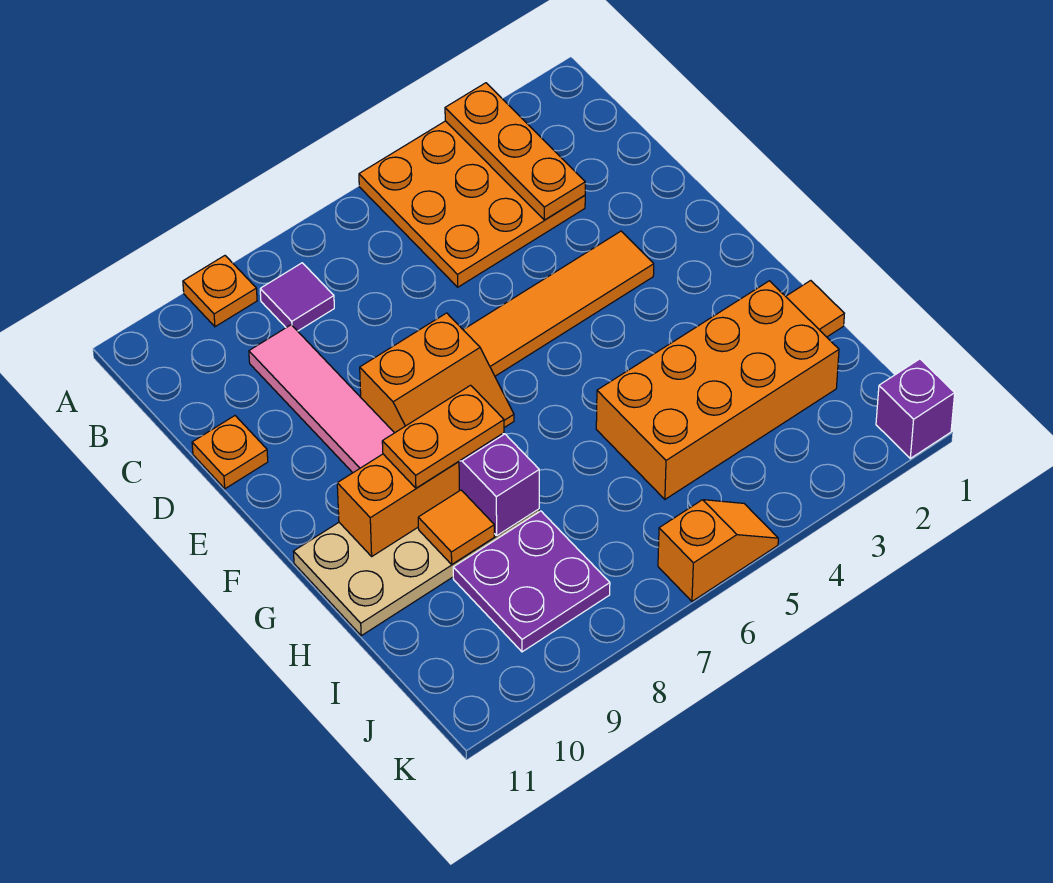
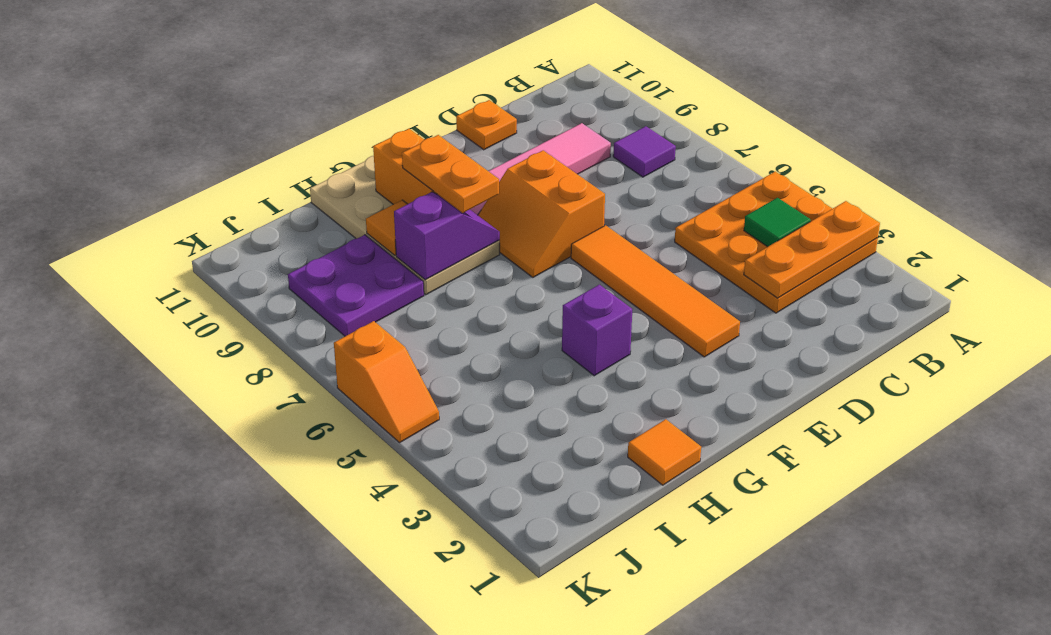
orange plate A9 level 1 -> none
none -> green tile B4 level 2
orange brick H2:I5 level 1 -> none
purple brick K1 level 1 -> purple brick G4 level 1

